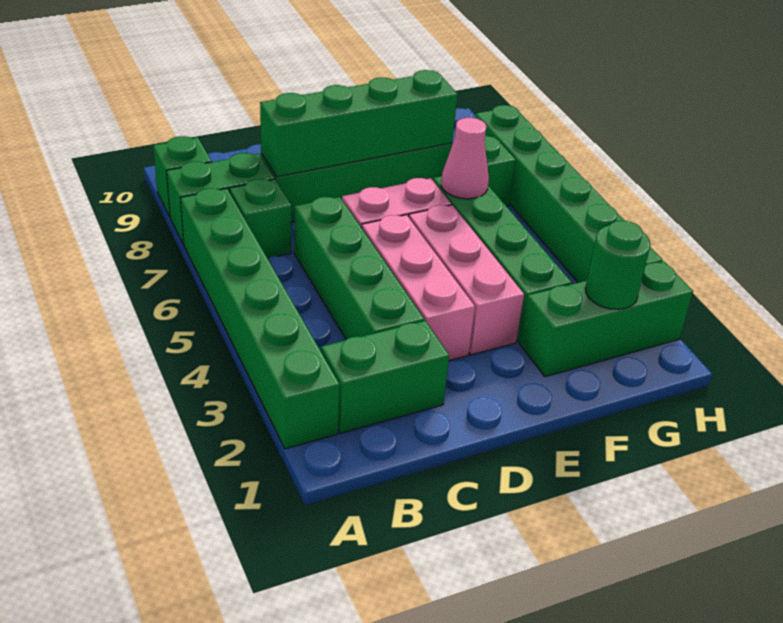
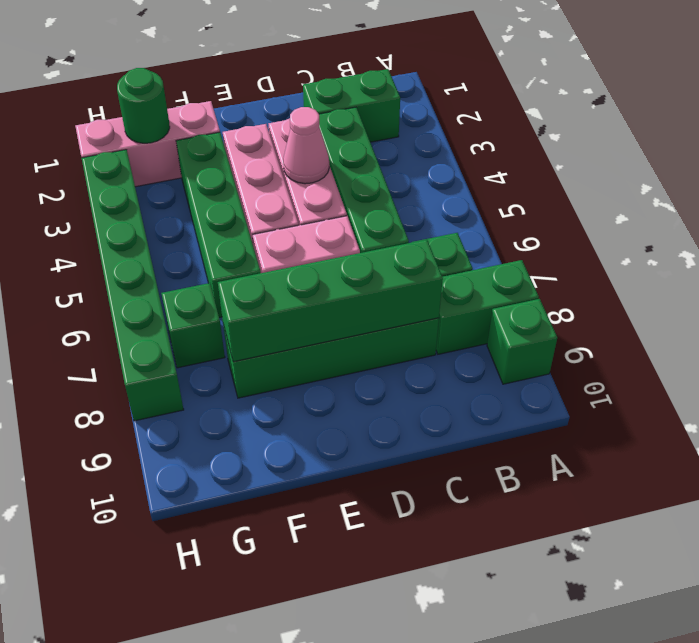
green brick A2:A7 level 1 -> none
green brick F2:H2 level 1 -> pink brick F2:H2 level 1
pink cone F6 level 2 -> pink cone D4 level 2

